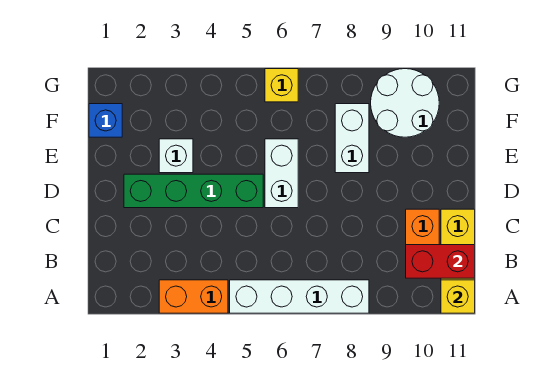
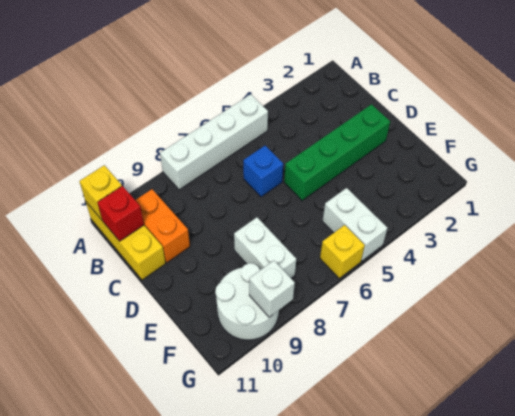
orange brick A3:A4 level 1 -> none
red brick B10:B11 level 2 -> red brick B11 level 2
white brick D6:E6 level 1 -> white brick F5:G5 level 1
white brick E3 level 1 -> white brick G9 level 2
blue brick F1 level 1 -> blue brick C6 level 1

